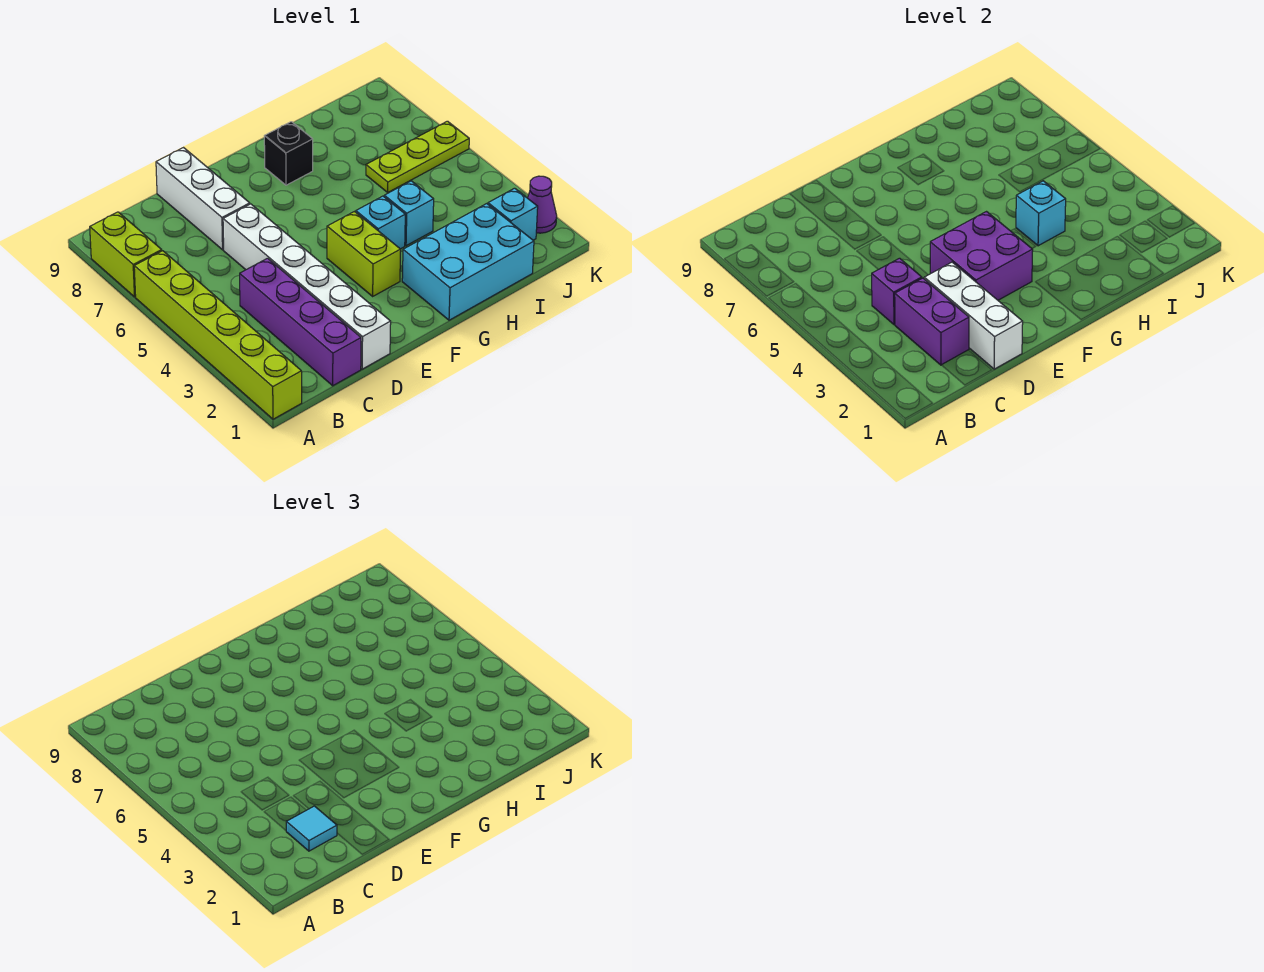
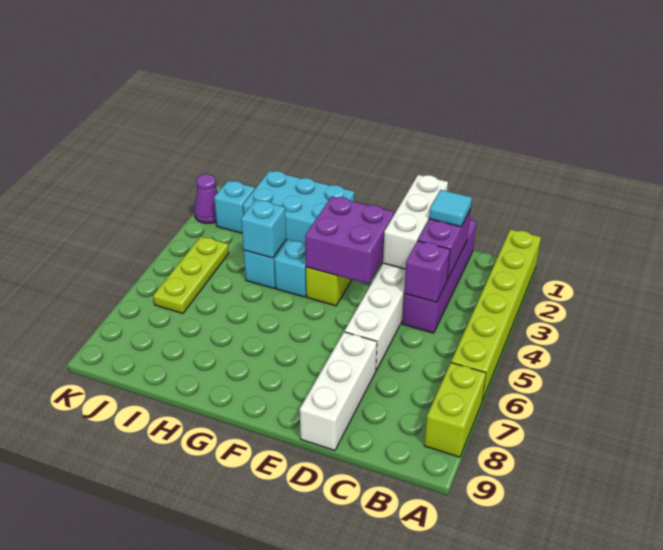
black brick G8 level 1 -> none
lime plate I6:K6 level 1 -> lime plate J4:J6 level 1

